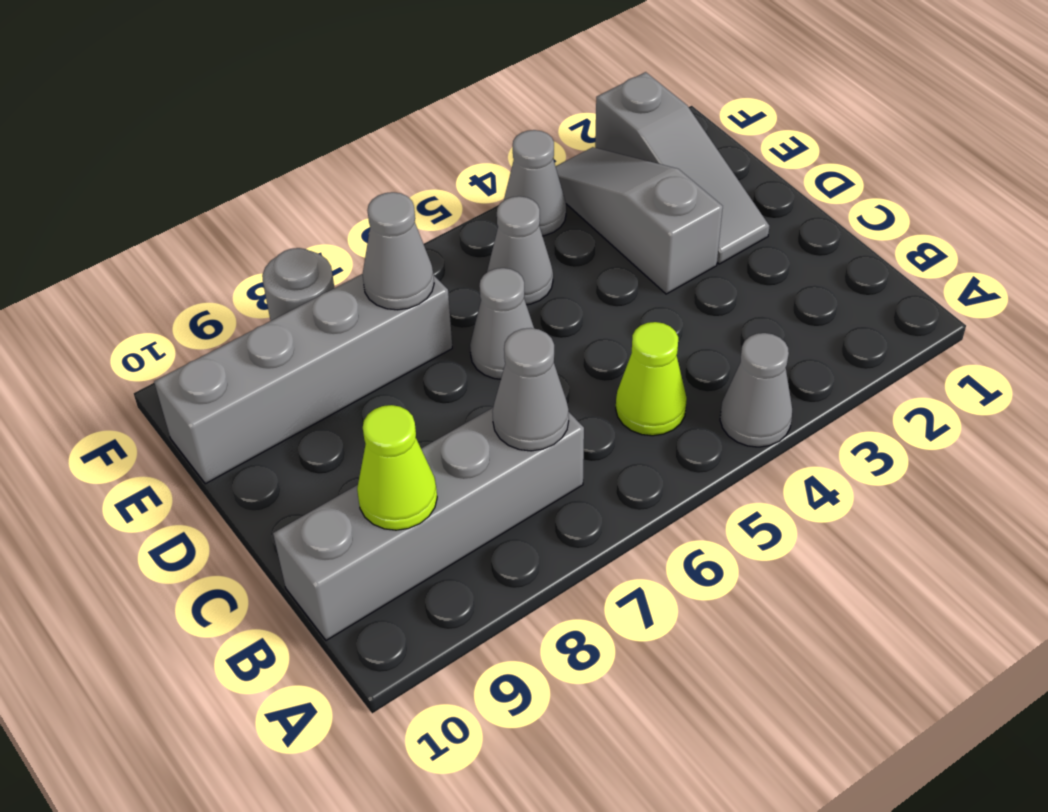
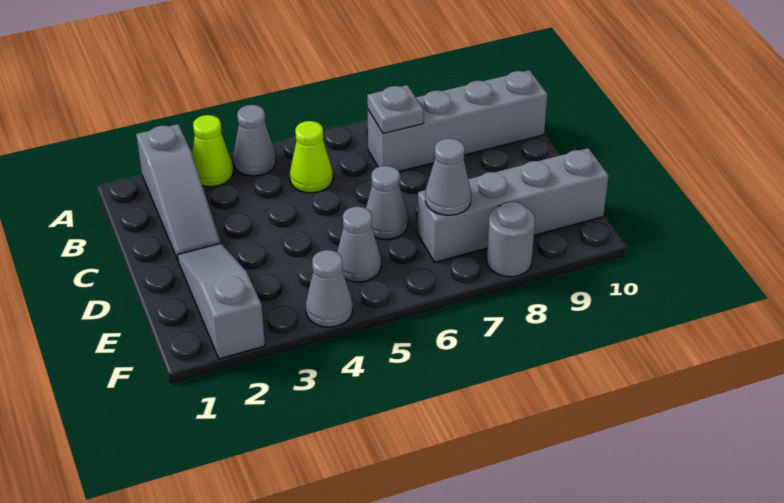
grey cone B7 level 2 -> grey plate B7 level 2
lime cone B9 level 2 -> lime cone A3 level 1
grey slope D3:F3 level 1 top D -> grey slope A2:C2 level 1 top A

